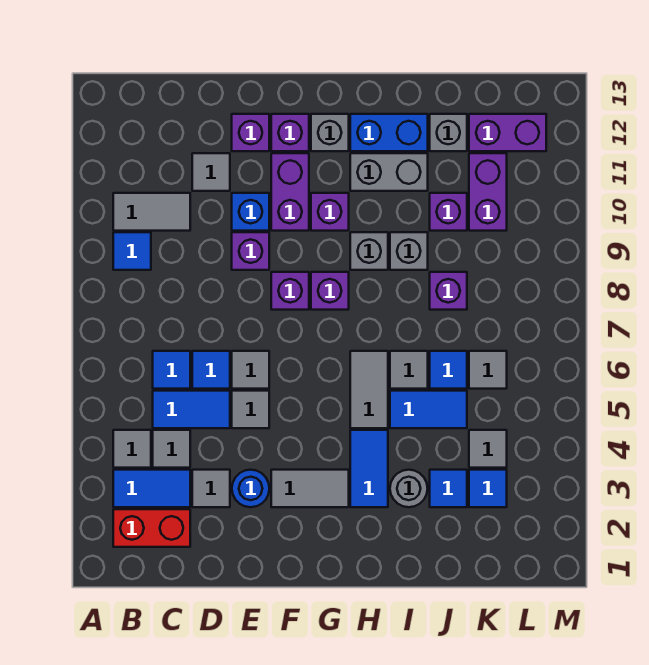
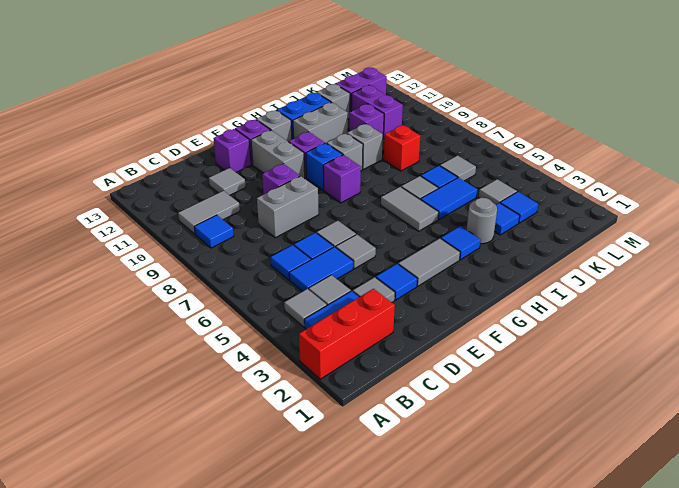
red brick B2:C2 level 1 -> red brick A2:C2 level 1
none -> grey brick D8:E8 level 1
blue round brick E3 level 1 -> blue tile E3 level 1
blue brick E10 level 1 -> blue brick G9 level 1
purple brick F8 level 1 -> none
purple brick F10:F11 level 1 -> grey brick F10:F11 level 1
blue tile H3:H4 level 1 -> blue tile H3 level 1
purple brick J8 level 1 -> red brick J8 level 1

